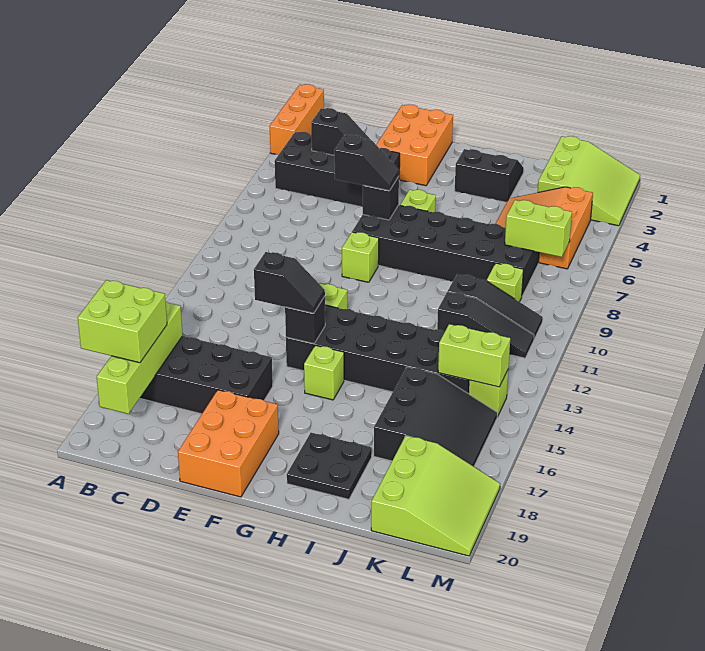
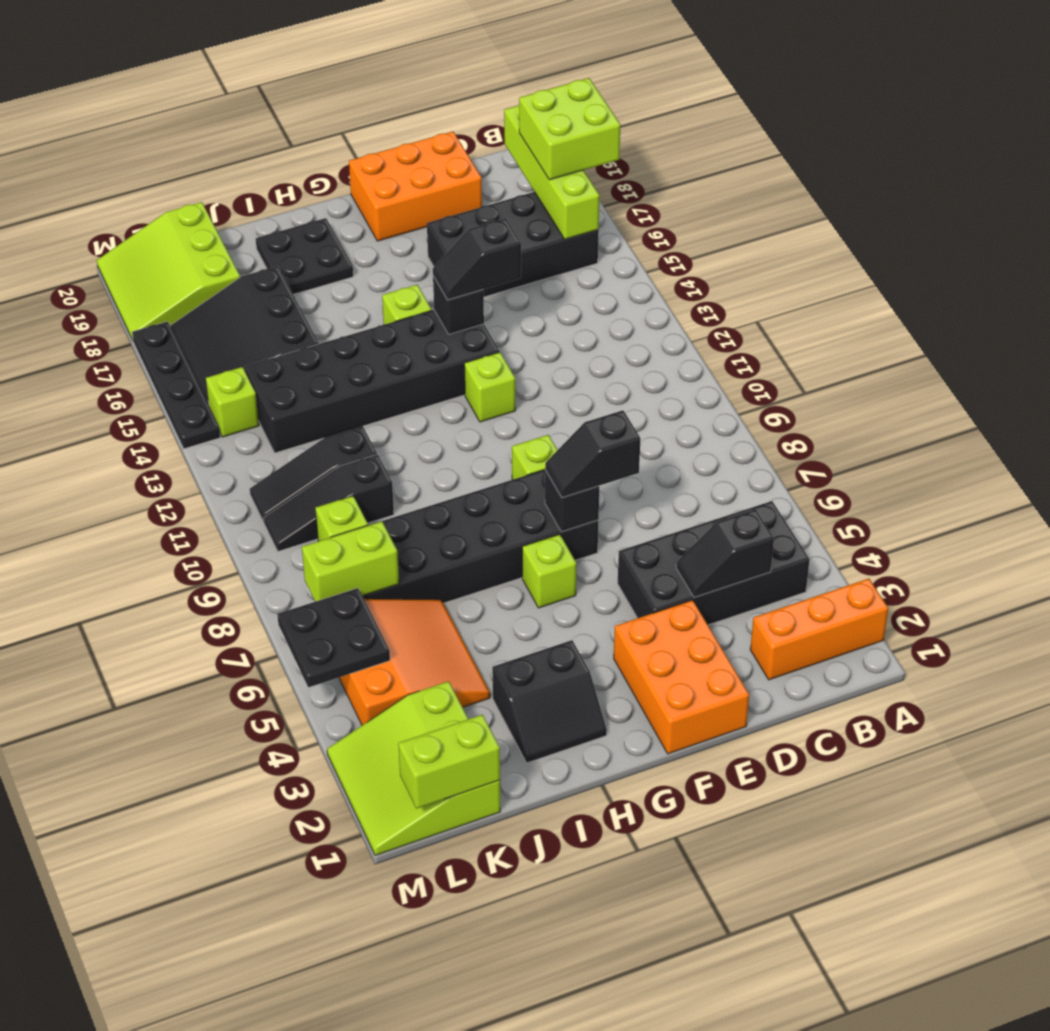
orange brick A1:A3 level 1 -> orange brick A2:C2 level 1
orange brick E18:F20 level 1 -> orange brick D19:F20 level 1
lime brick K14:L14 level 2 -> lime brick K1:L1 level 2
none -> black plate L5:M6 level 2
none -> black plate M14:M17 level 1

